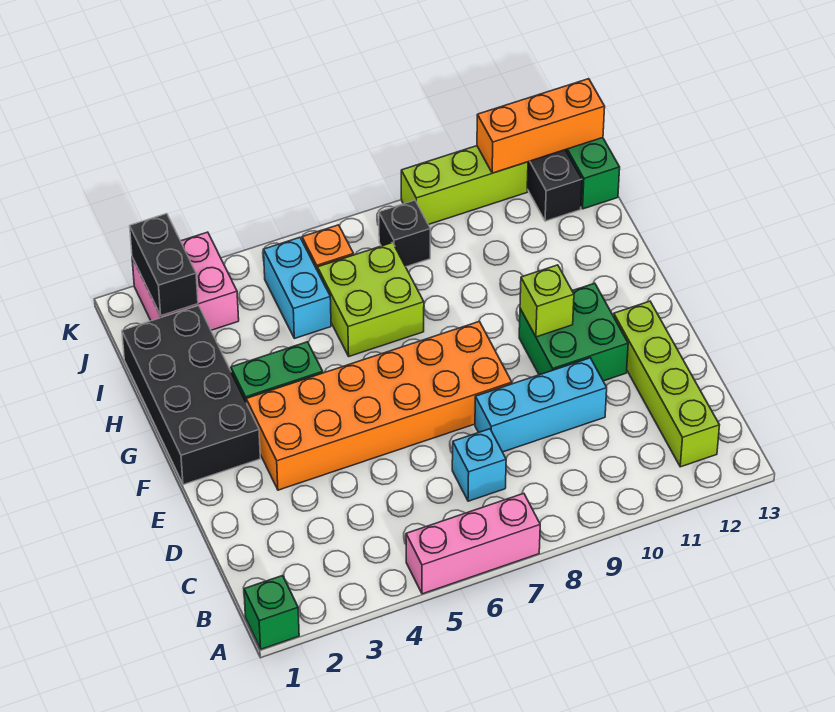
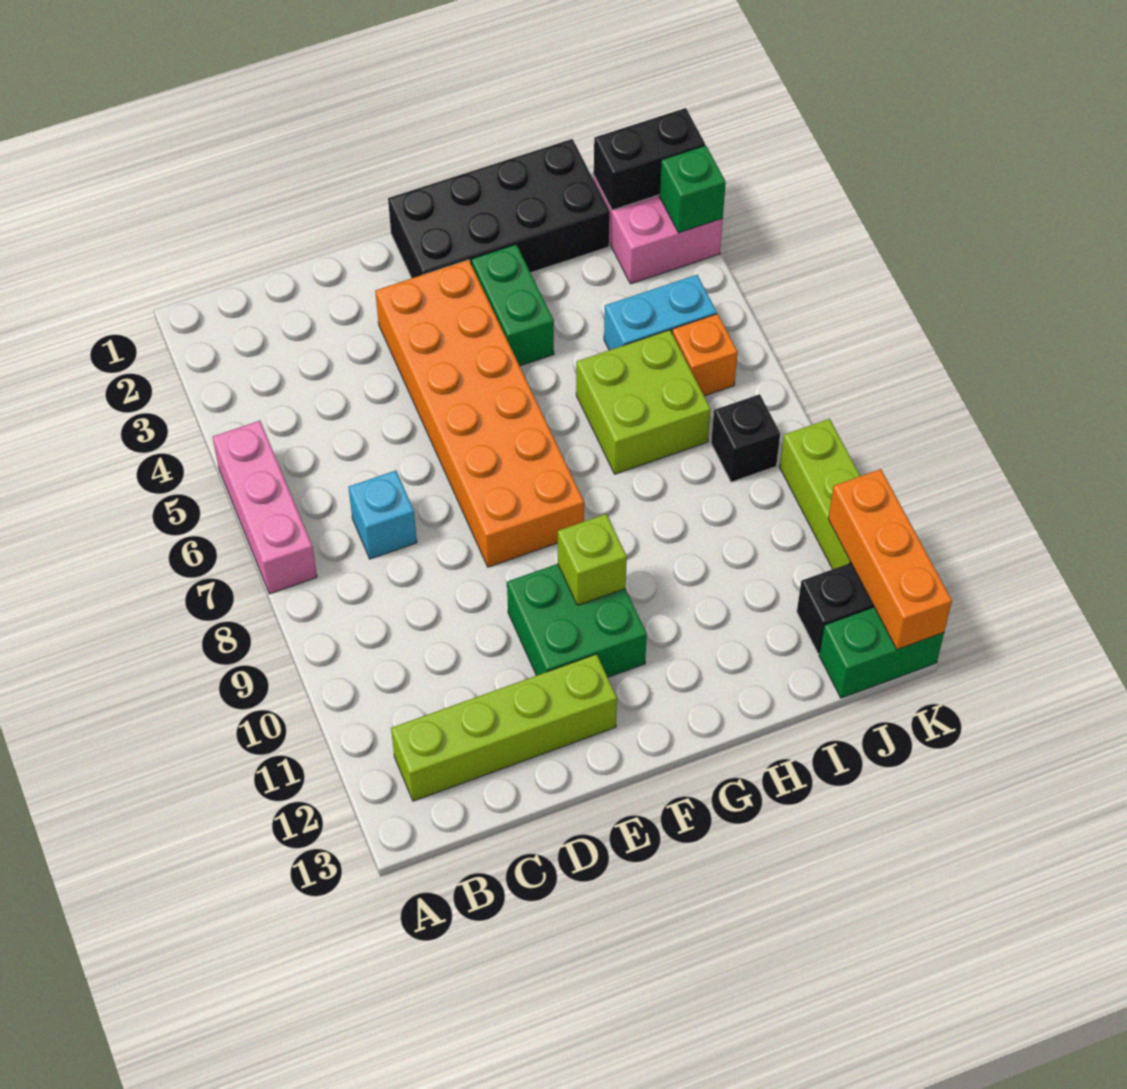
green brick A1 level 1 -> green brick K3 level 2
cyan brick D8:D10 level 1 -> none

